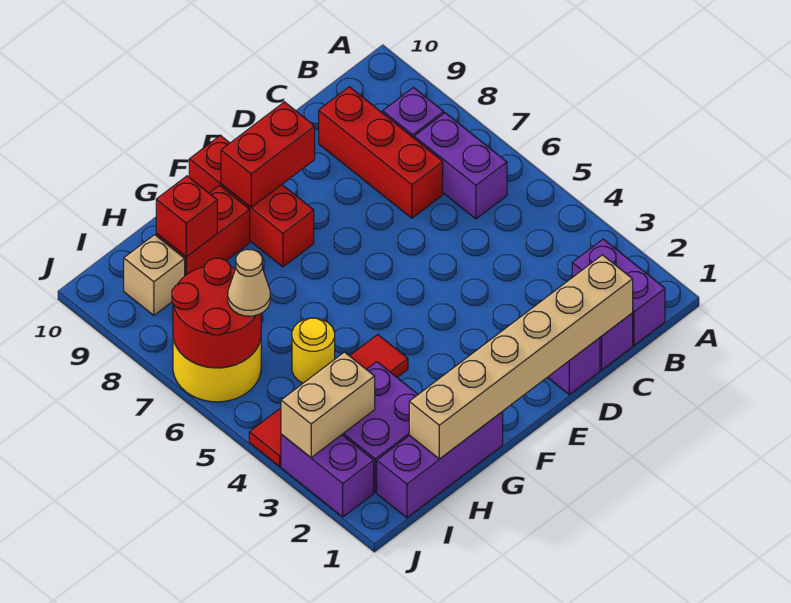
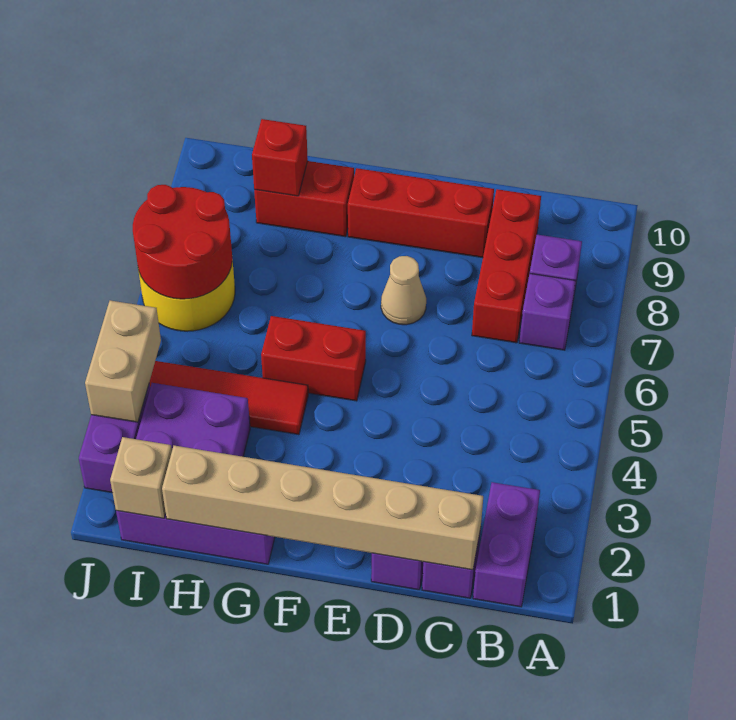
purple brick B6:B7 level 1 -> purple brick B7 level 1
red brick E9:F9 level 2 -> red brick F5:G5 level 1
red brick F8:F10 level 1 -> red brick D9:F9 level 1
yellow round brick H5 level 1 -> none
tan brick I3:J3 level 2 -> tan brick J3:J4 level 2
tan cone I6 level 3 -> tan cone E7 level 1
tan brick I9 level 1 -> tan brick I1 level 2

